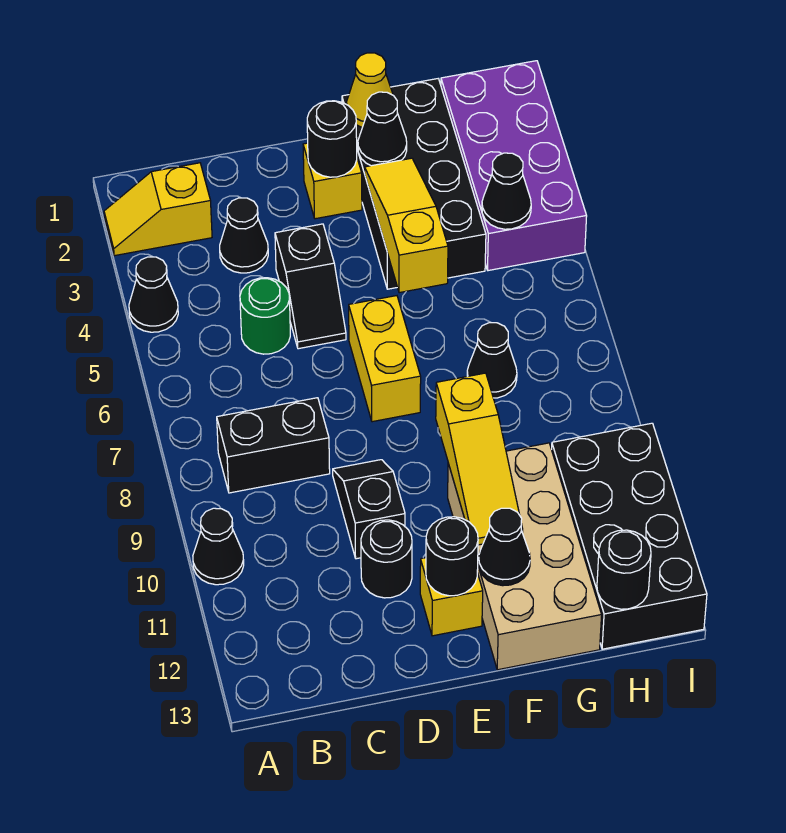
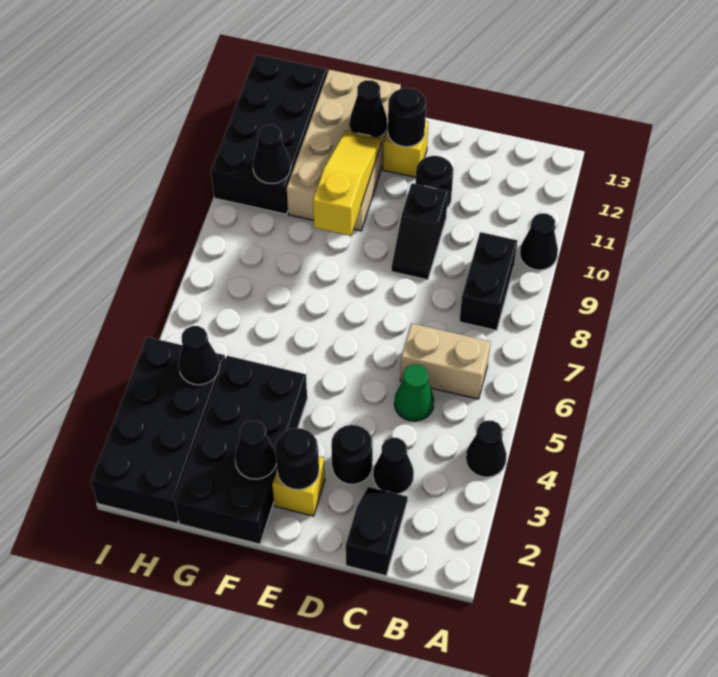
yellow slope A2:B2 level 1 top B -> none
none -> tan brick B6:C6 level 1
black brick B8:C8 level 1 -> black brick B8:B9 level 1
green round brick C5 level 1 -> green cone C5 level 1
black slope D4:D5 level 1 top 4 -> black slope C1:C2 level 1 top 1
yellow brick E6:E7 level 1 -> none
yellow cone F1 level 2 -> none
yellow slope F3:F5 level 2 top 5 -> none
black cone G7 level 1 -> black cone H10 level 2
purple brick H1:I4 level 1 -> black brick H1:I4 level 1
black round brick H13 level 2 -> black round brick D3 level 1

